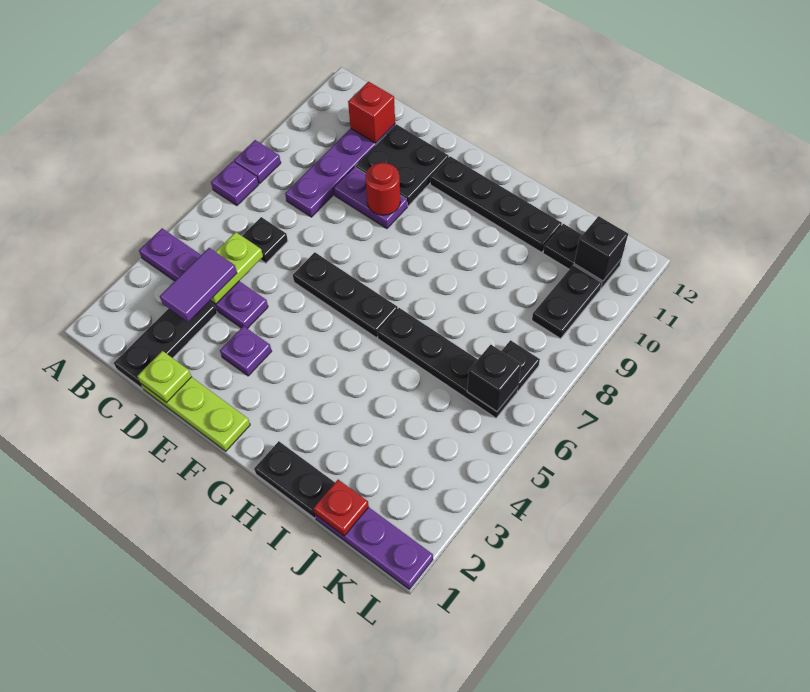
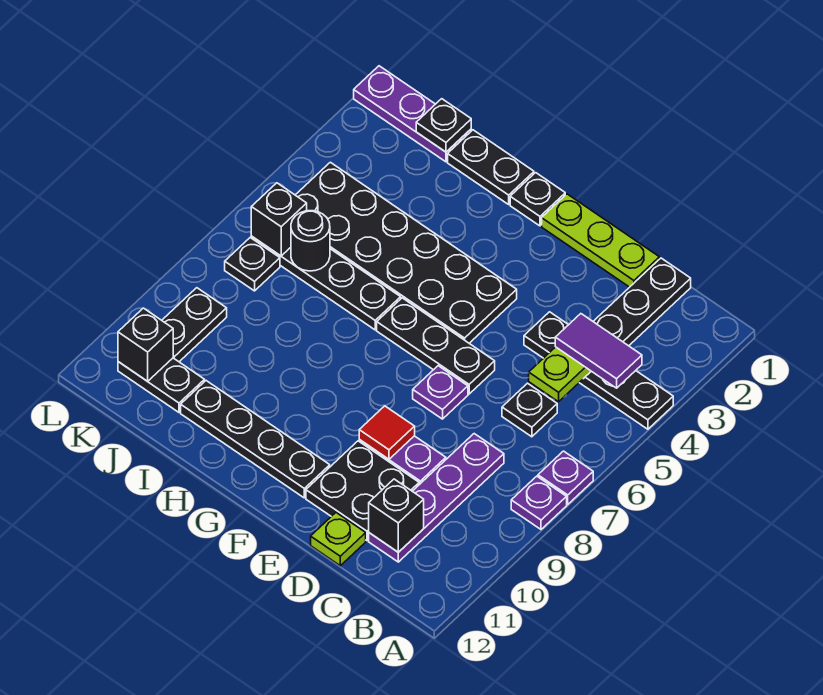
purple plate A4:D4 level 1 -> black plate A4:D4 level 1
purple tile C3:C4 level 3 -> purple tile B4:C4 level 3
red brick C11 level 2 -> black brick C11 level 2
lime plate D1 level 2 -> lime plate D12 level 1
purple plate E3 level 1 -> purple plate E7 level 1
red round brick E9 level 2 -> red tile E9 level 2
none -> black plate F4:K5 level 1
none -> black plate G1 level 1
red plate J1 level 2 -> black plate J1 level 2
none -> black round brick J6 level 2

